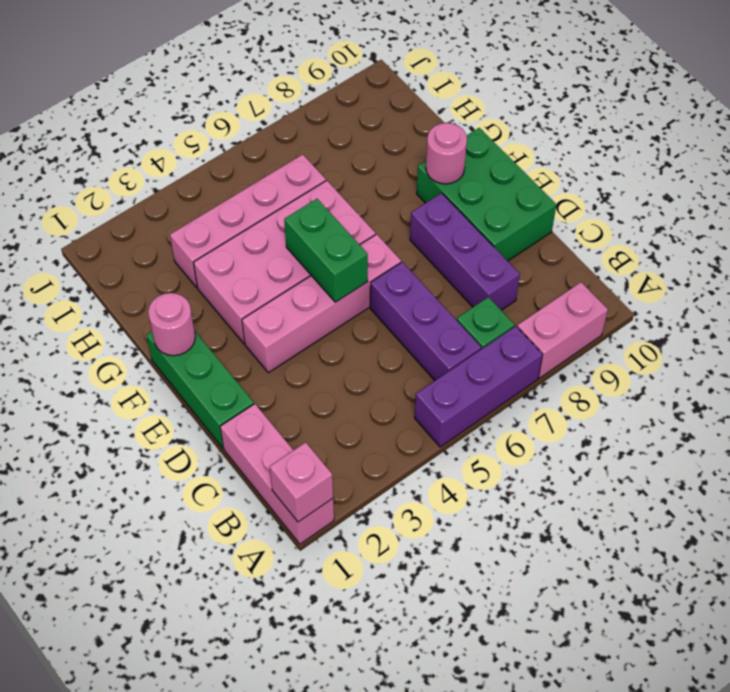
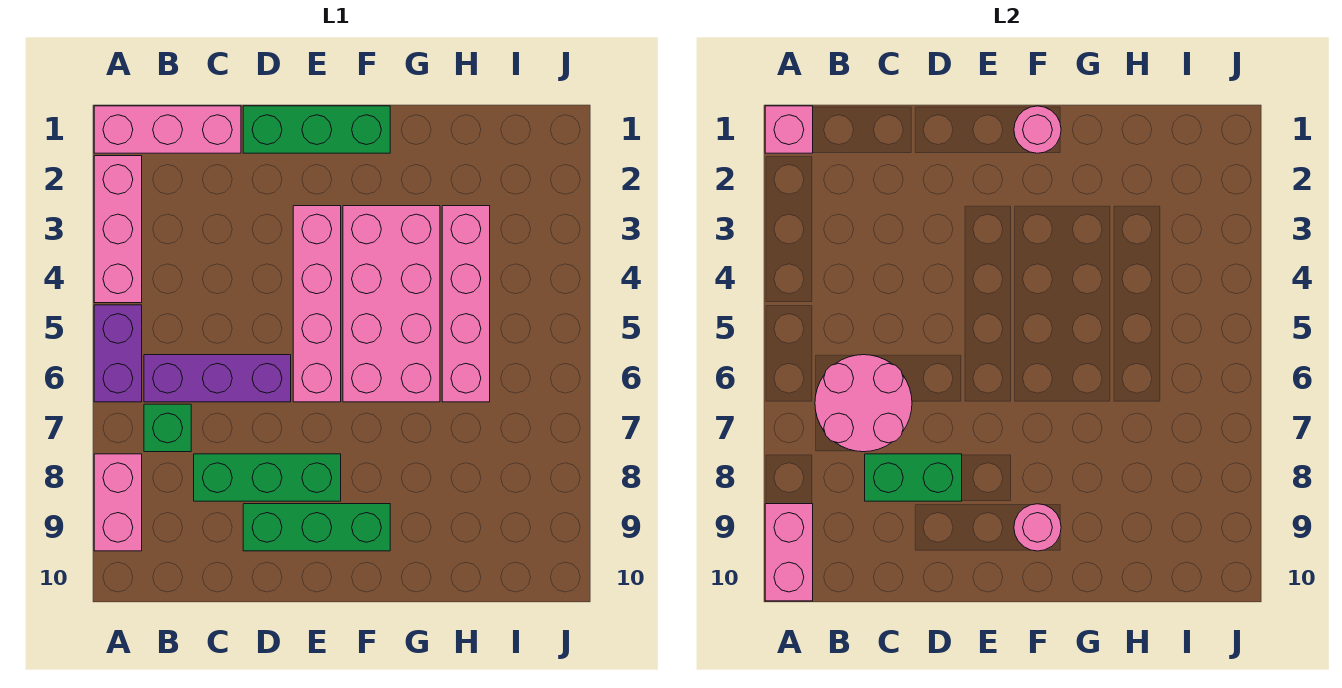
none -> pink brick A2:A4 level 1
purple brick A5:A7 level 1 -> purple brick A5:A6 level 1
none -> pink brick A9:A10 level 2
none -> pink round brick B6:C7 level 2
purple brick C8:E8 level 1 -> green brick C8:E8 level 1
green brick D9:F10 level 1 -> green brick D9:F9 level 1
green brick E5:F5 level 2 -> green brick C8:D8 level 2

